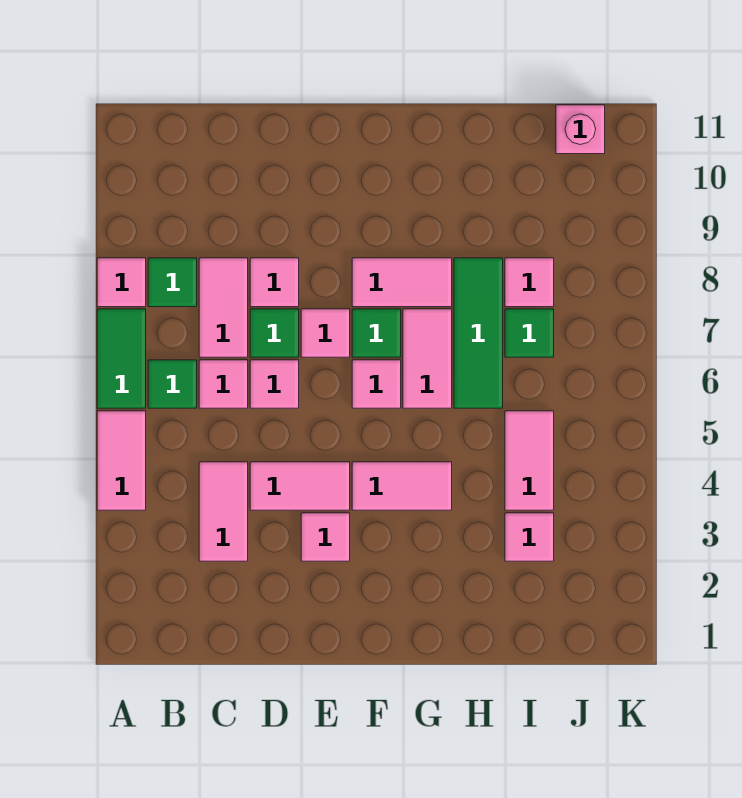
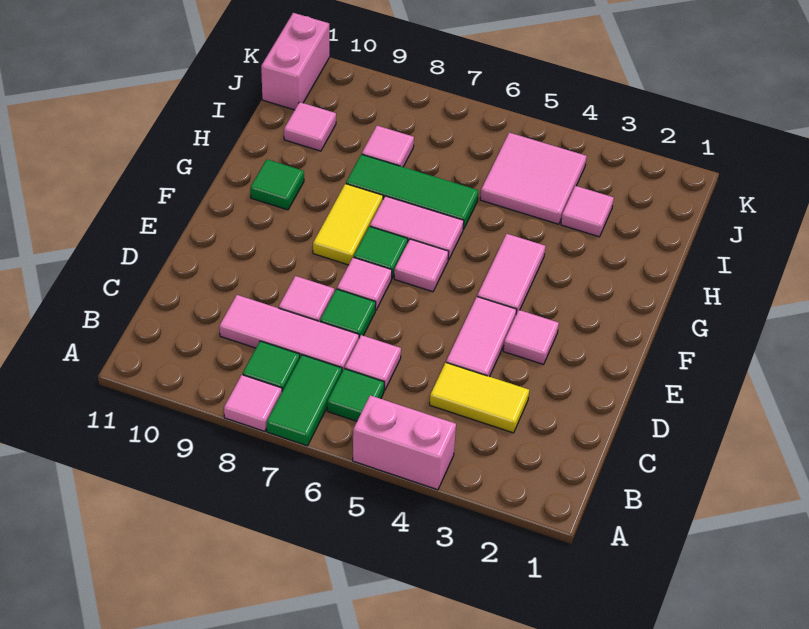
pink tile A4:A5 level 1 -> pink brick A4:A5 level 1
green tile A6:A7 level 1 -> green tile A7:B7 level 1
pink tile C3:C4 level 1 -> yellow tile C3:C4 level 1
pink tile C7:C8 level 1 -> pink tile C7:C9 level 1
pink tile D6 level 1 -> pink tile I10 level 1
pink tile F8:G8 level 1 -> yellow tile F8:G8 level 1
pink tile I4:I5 level 1 -> pink tile I4:J5 level 1
green tile I7 level 1 -> green tile G10 level 1
pink brick J11 level 1 -> pink brick J11:K11 level 1

